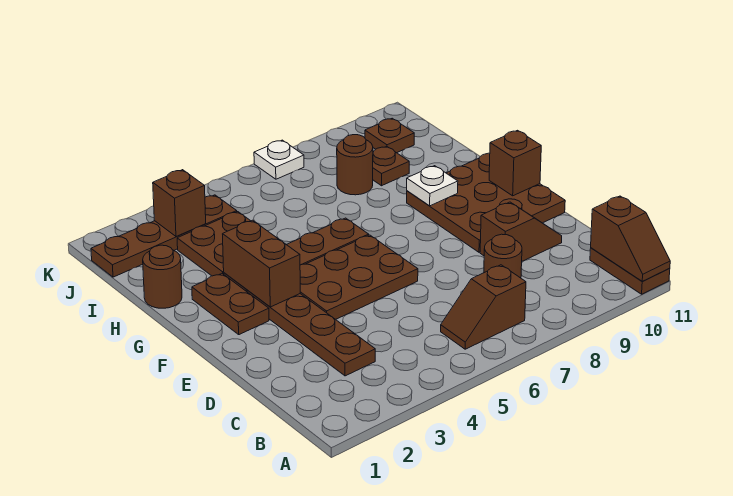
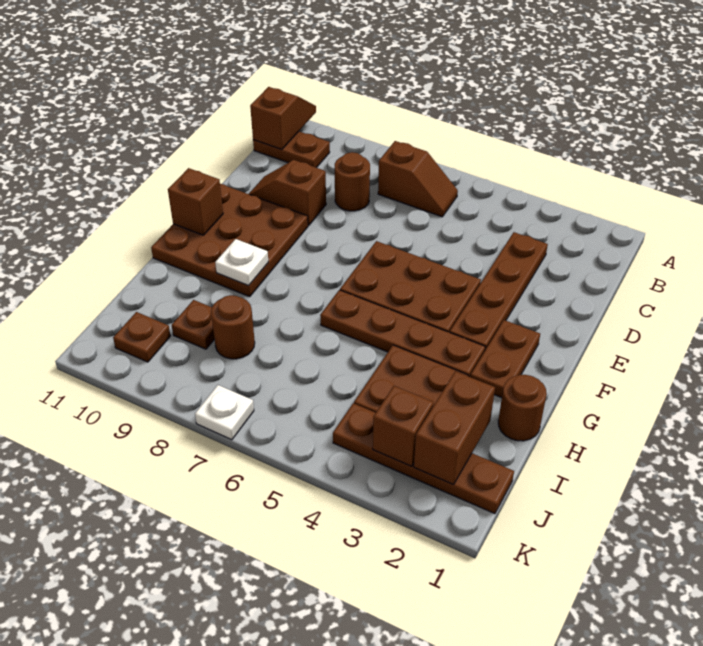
brown plate A11:B11 level 1 -> brown plate B10:B11 level 1
brown brick F3:G3 level 2 -> brown brick I2:J2 level 2

